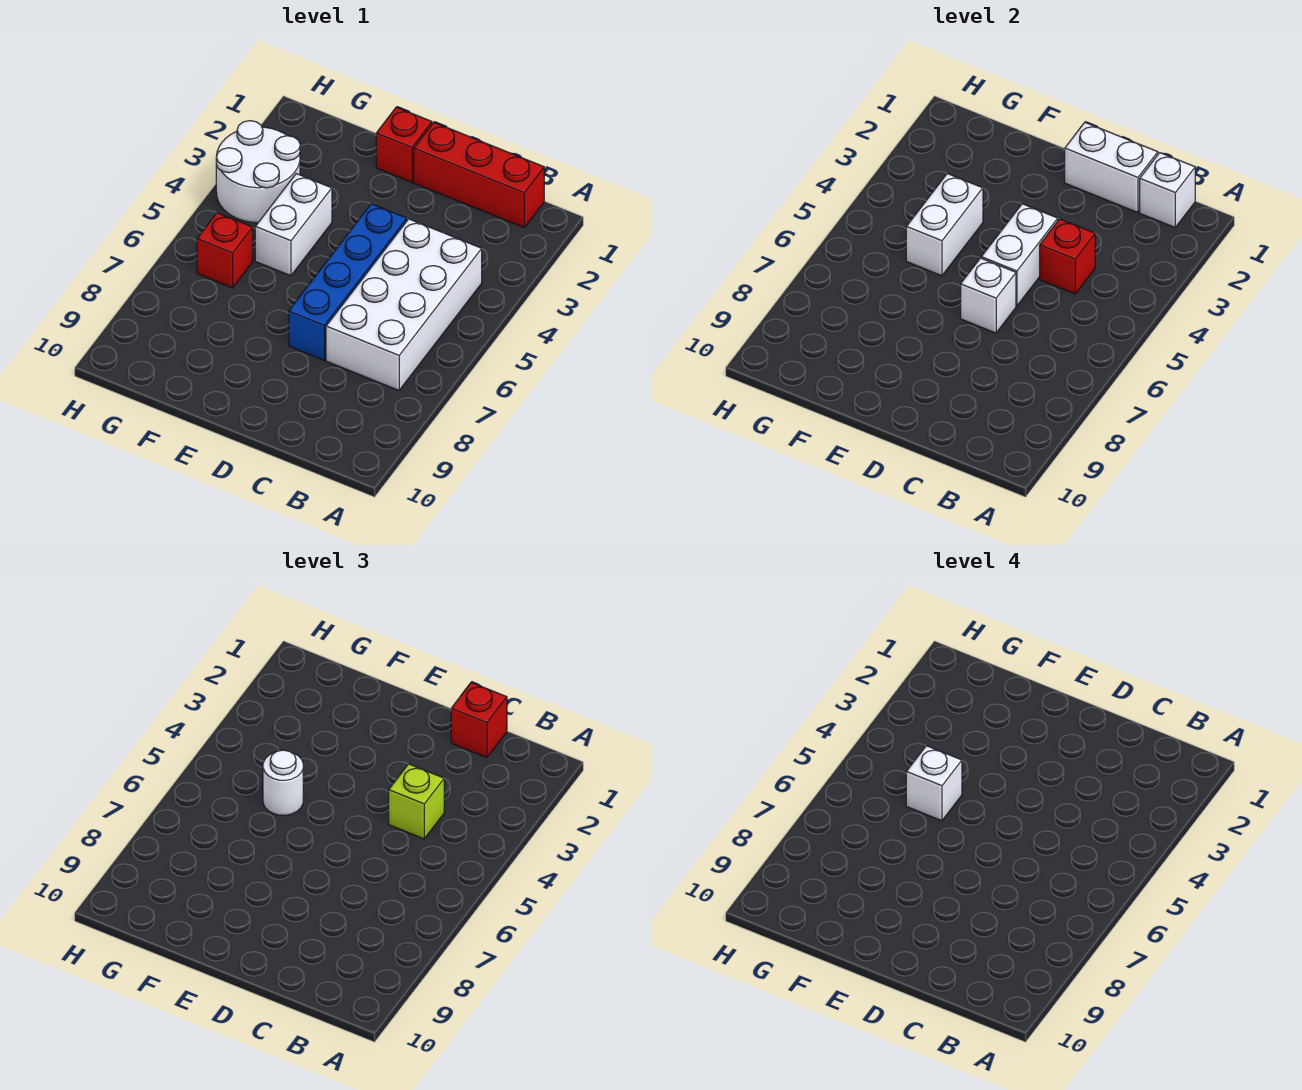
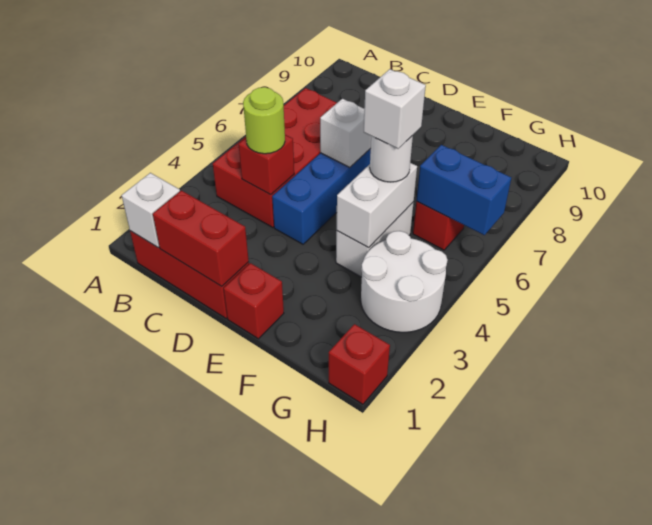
white brick B4:C7 level 1 -> red brick B4:C7 level 1
white brick C1:D1 level 2 -> red brick C1:D1 level 2
red brick C1 level 3 -> red brick H1 level 1
lime brick C4 level 3 -> lime round brick C4 level 3
white brick D4:D5 level 2 -> none
none -> blue brick G6:H6 level 2

